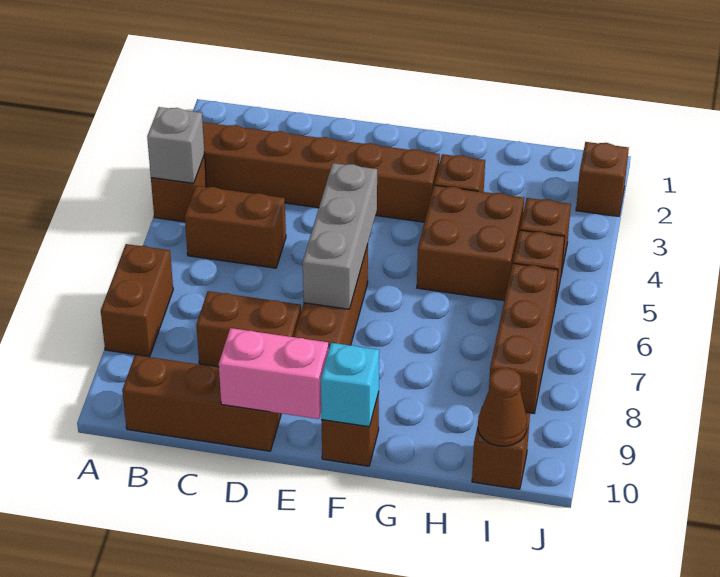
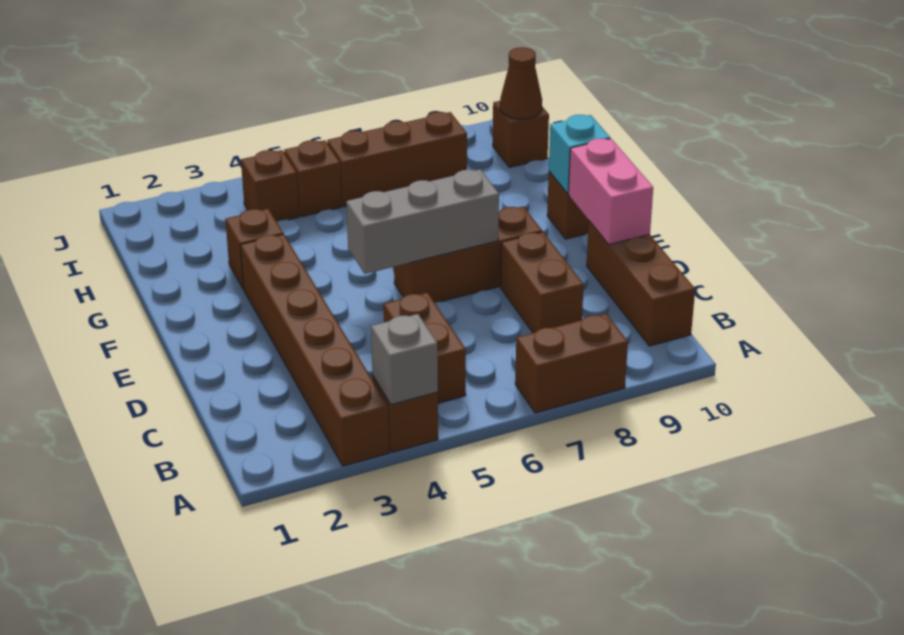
brown brick G4:H5 level 1 -> none
brown brick J2 level 1 -> none

